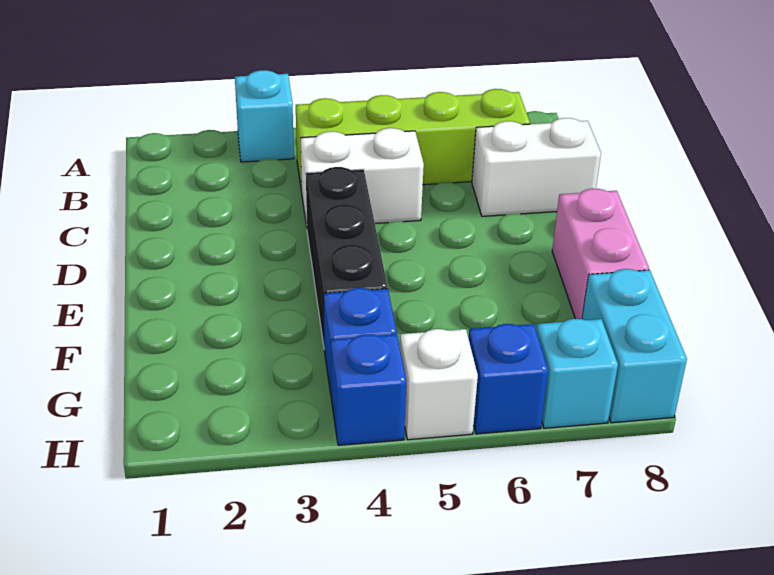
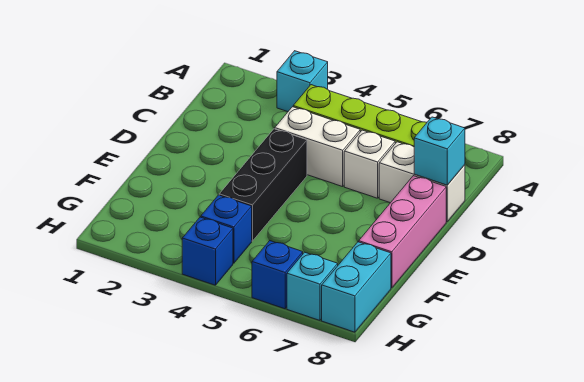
none -> cyan brick C8 level 2
pink brick E8:F8 level 1 -> pink brick D8:F8 level 1
white brick H5 level 1 -> white brick C6 level 1

